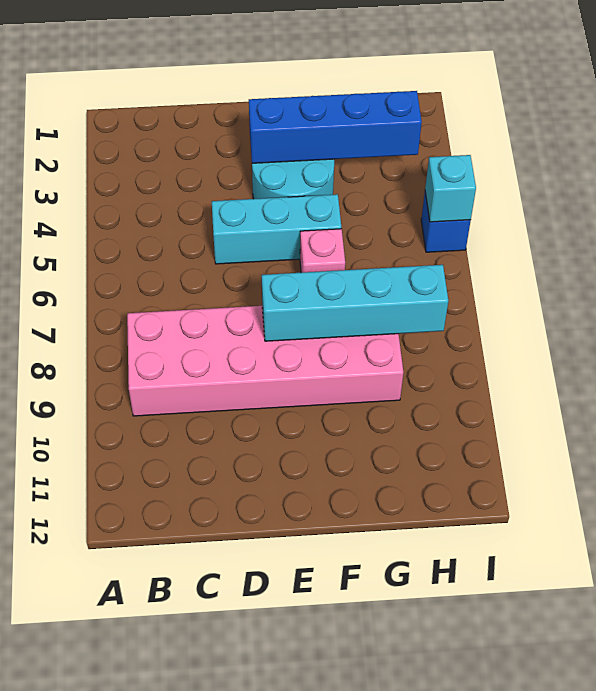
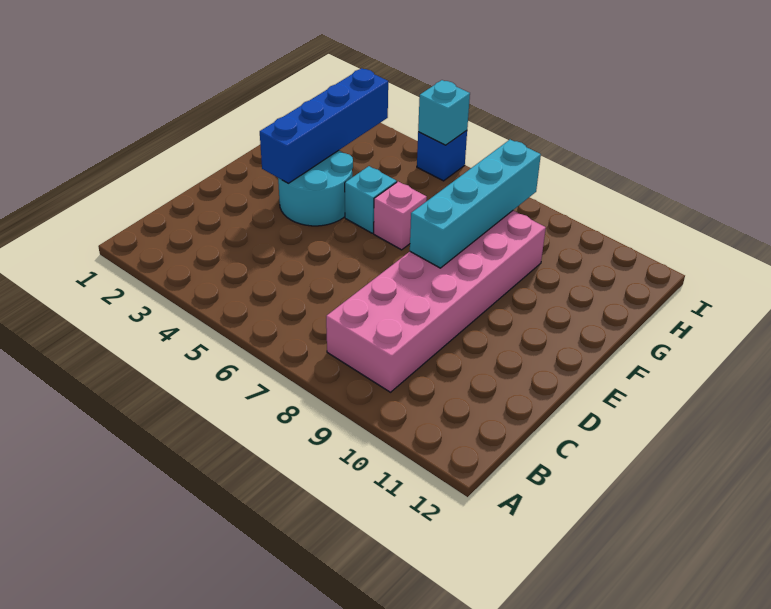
cyan brick D5:F5 level 1 -> cyan brick F5 level 1

